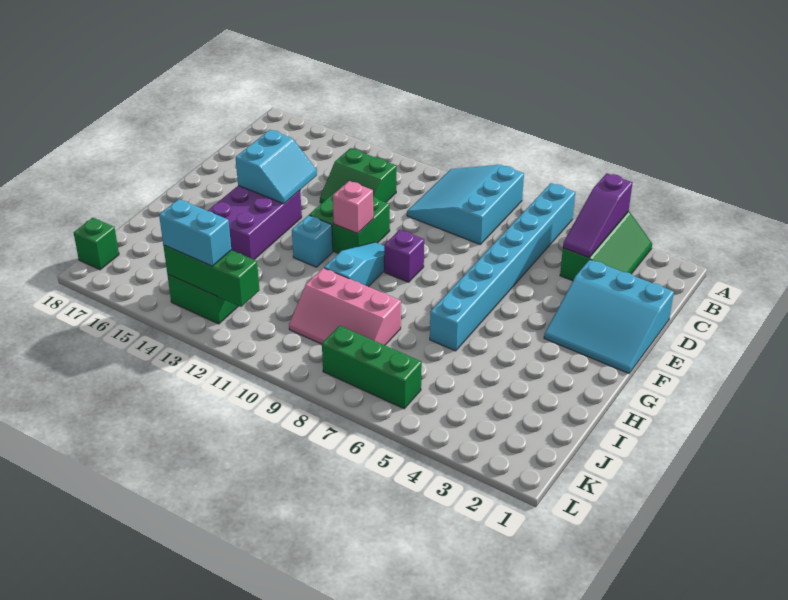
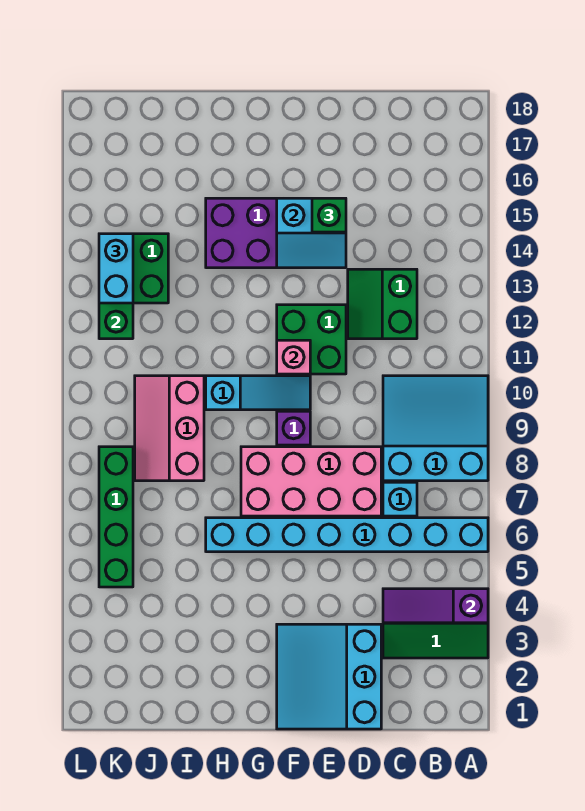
none -> pink brick D7:G8 level 1
cyan brick G12 level 1 -> cyan brick C7 level 1
green brick K6:K8 level 1 -> green brick K5:K8 level 1
green brick K18 level 1 -> green brick E15 level 3

